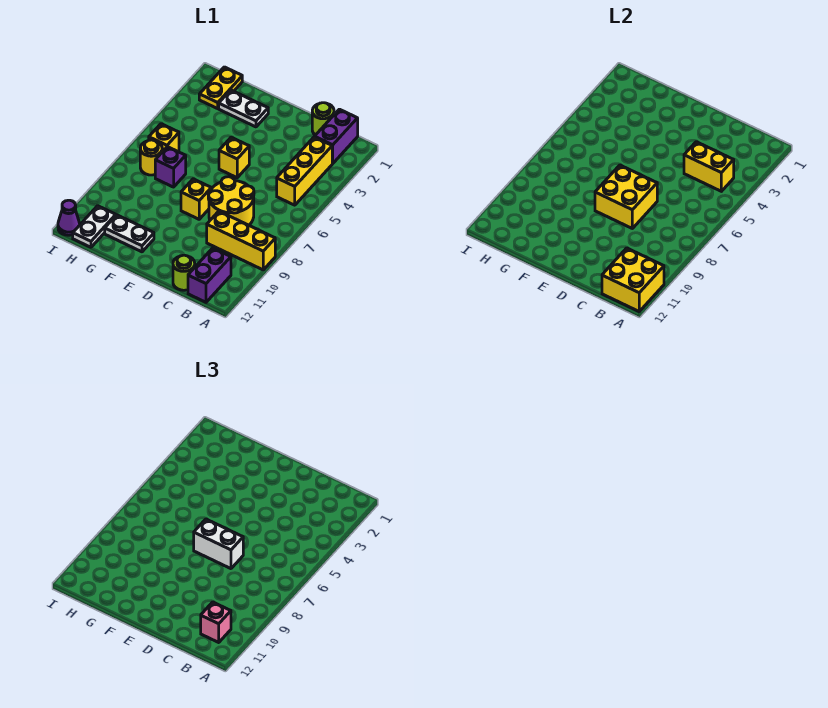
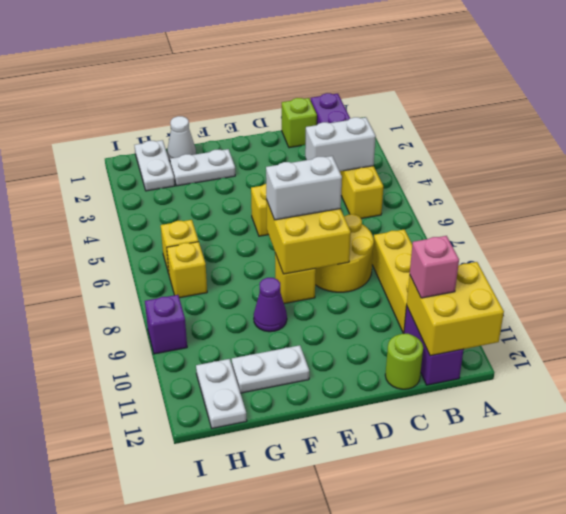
yellow brick A9:C9 level 1 -> yellow brick B8:B10 level 1
yellow brick B4:C4 level 2 -> white brick B4:C4 level 2
lime round brick C1 level 1 -> lime brick C1 level 1
none -> white cone G1 level 1
purple brick G7 level 1 -> purple brick I9 level 1
yellow plate H1:H2 level 1 -> white plate H1:H2 level 1
yellow round brick H7 level 1 -> yellow brick H7 level 1
purple cone I12 level 1 -> purple cone F9 level 1

